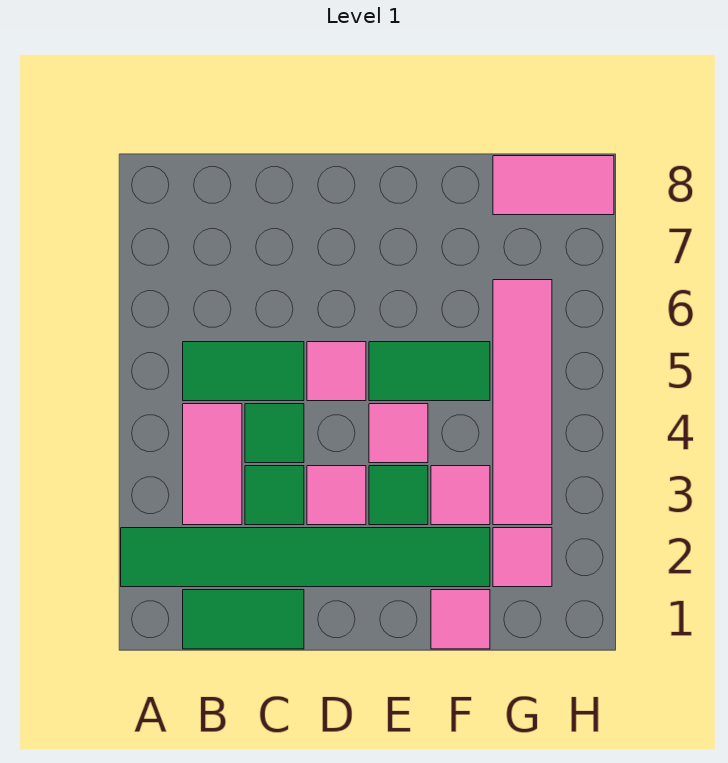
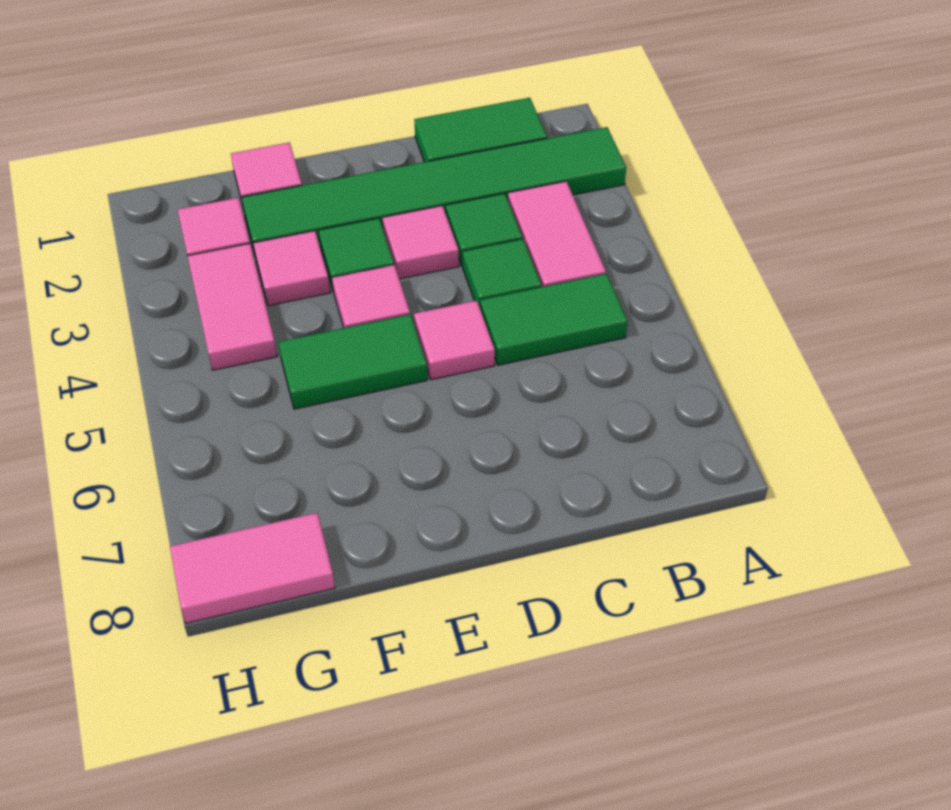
pink tile G3:G6 level 1 -> pink tile G3:G4 level 1

